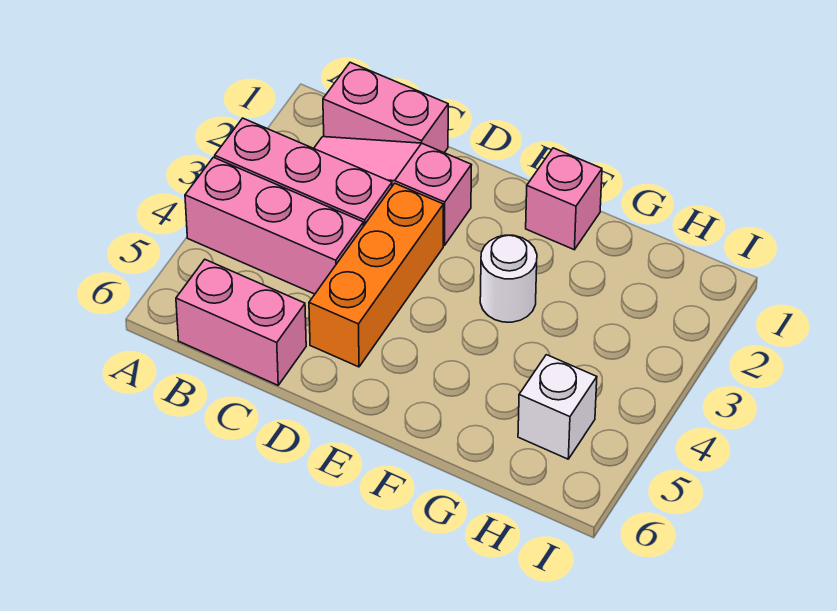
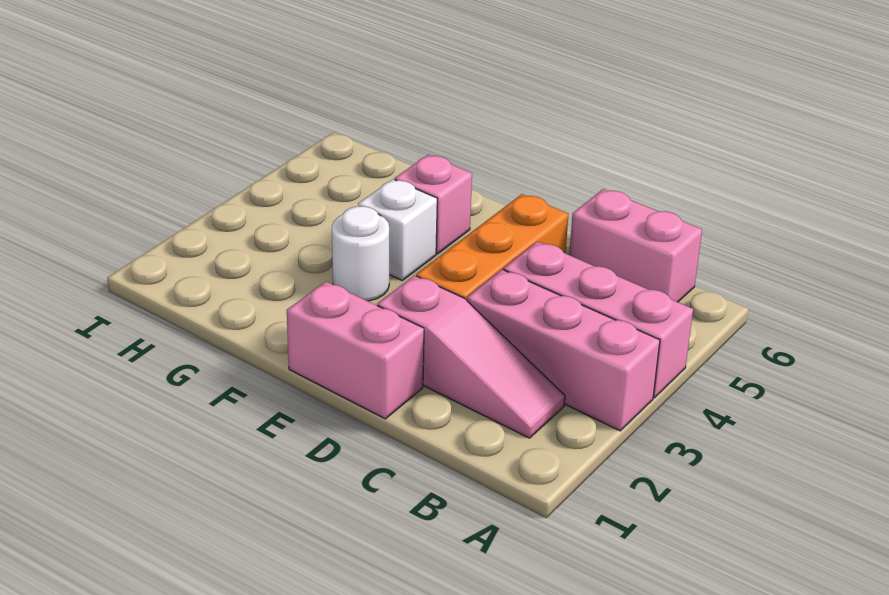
pink brick B1:C1 level 1 -> pink brick D1:E1 level 1
pink brick F1 level 1 -> pink brick F5 level 1
white brick H5 level 1 -> white brick F4 level 1

